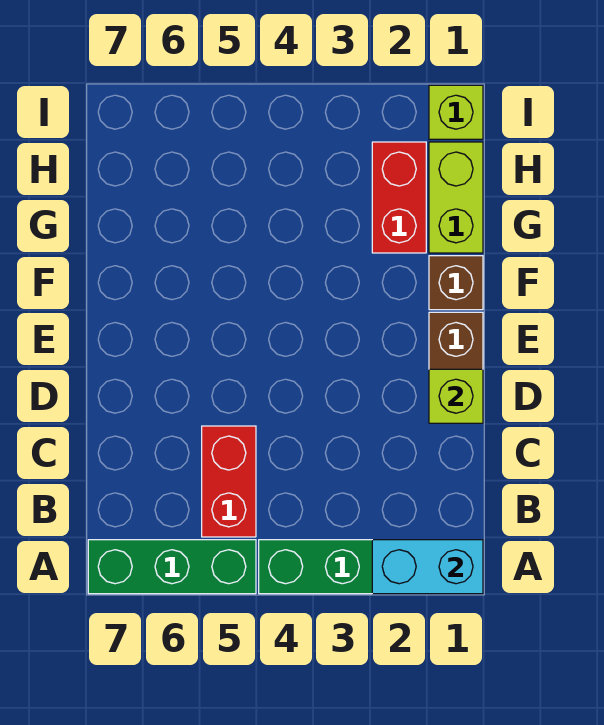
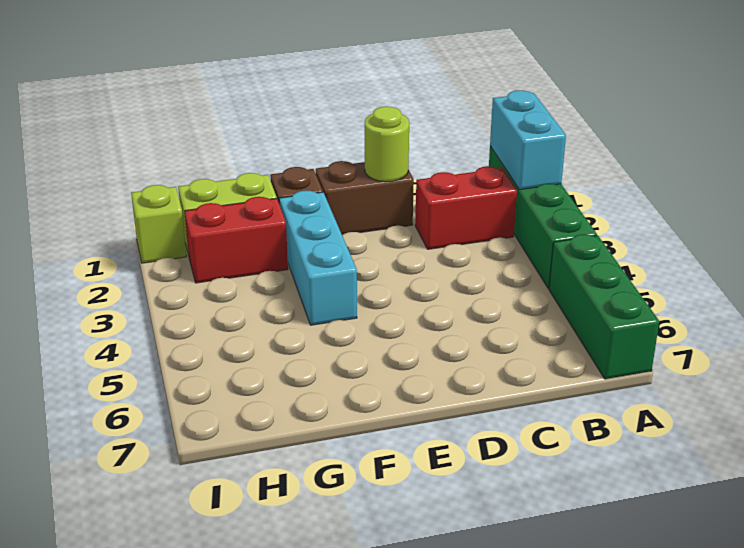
red brick B5:C5 level 1 -> red brick B2:C2 level 1
lime brick D1 level 2 -> lime round brick D1 level 2
none -> cyan brick F2:F4 level 1

